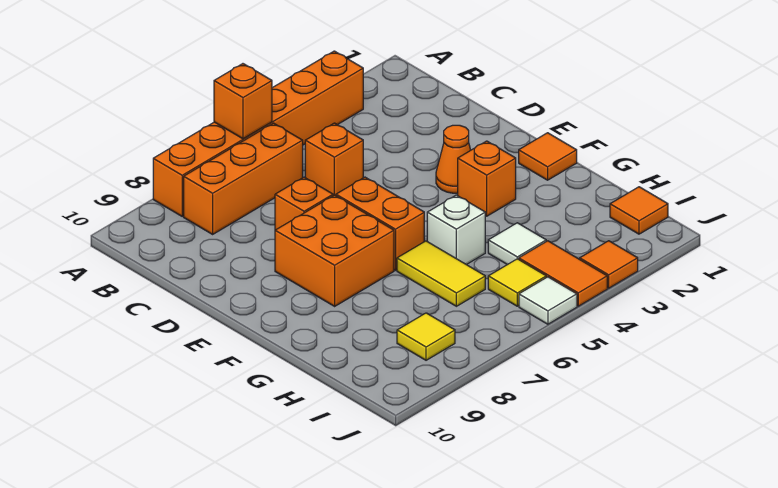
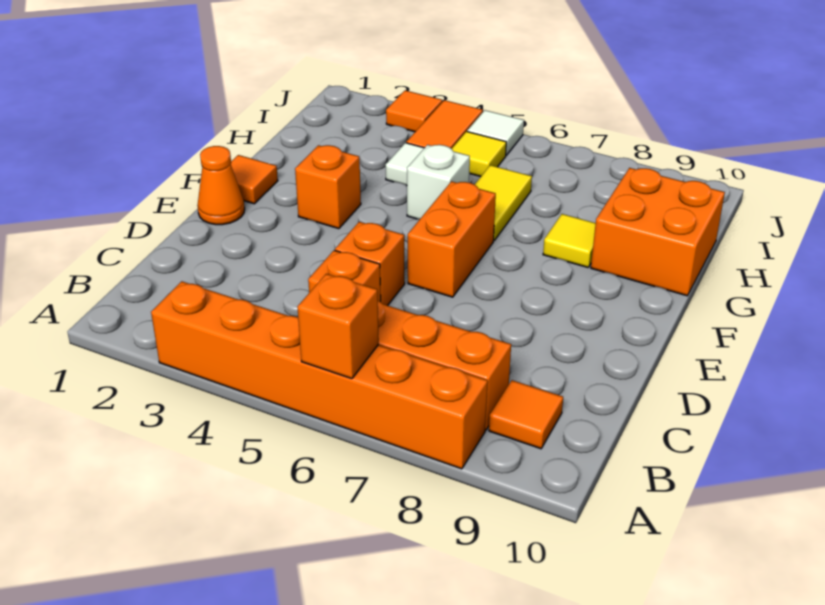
orange brick D7 level 1 -> orange brick D5 level 1
orange cone E3 level 1 -> orange cone E1 level 1
orange brick E7:F8 level 1 -> orange brick G9:H10 level 1
orange tile I1 level 1 -> orange tile B9 level 1
yellow tile I8 level 1 -> yellow tile G8 level 1

